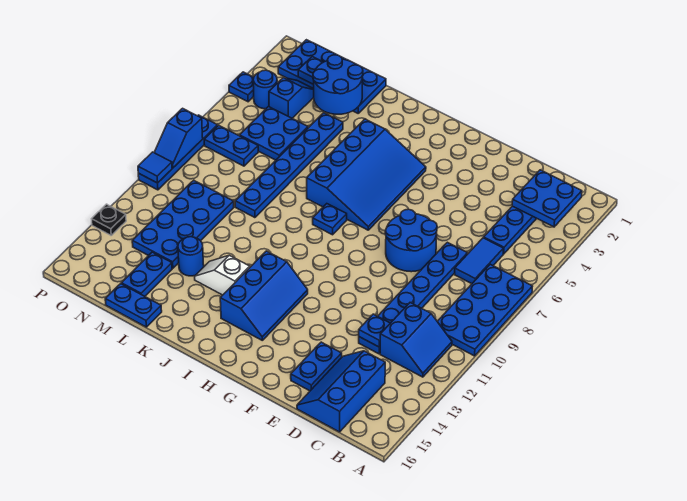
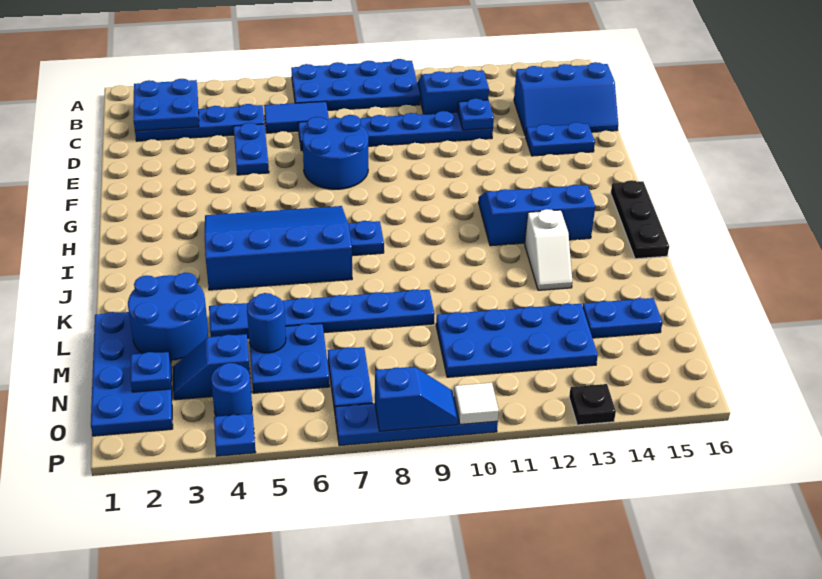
none -> black plate H16:J16 level 1
blue round brick L13 level 1 -> blue round brick M5 level 2
blue plate L16:M16 level 1 -> blue plate D5:E5 level 1
blue tile P10 level 2 -> white tile P10 level 2

